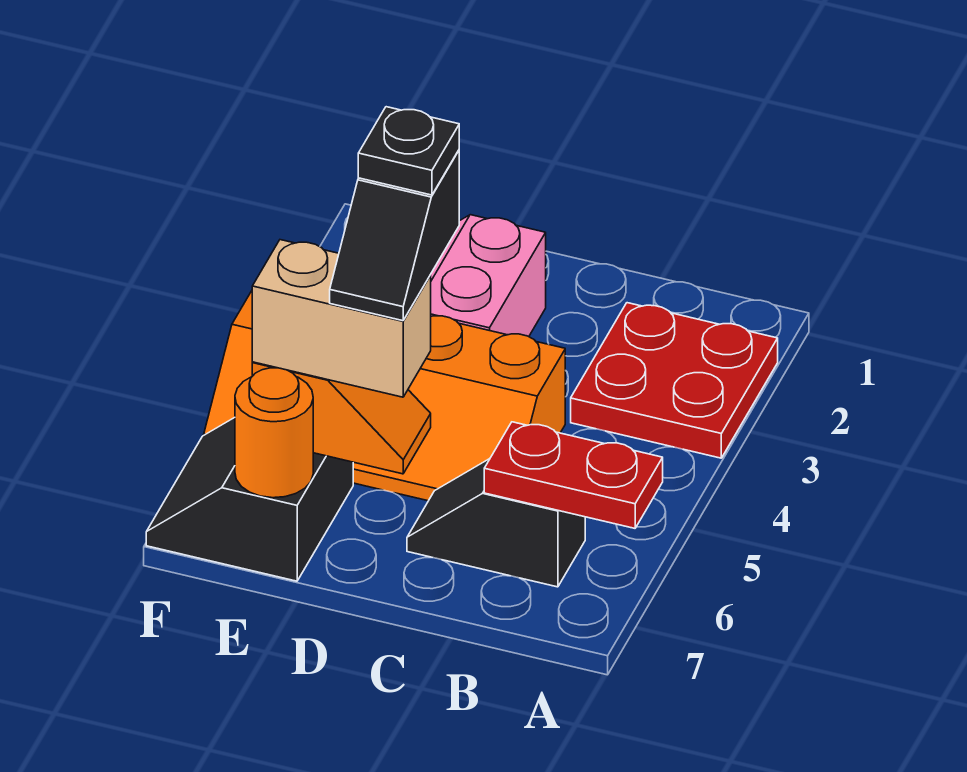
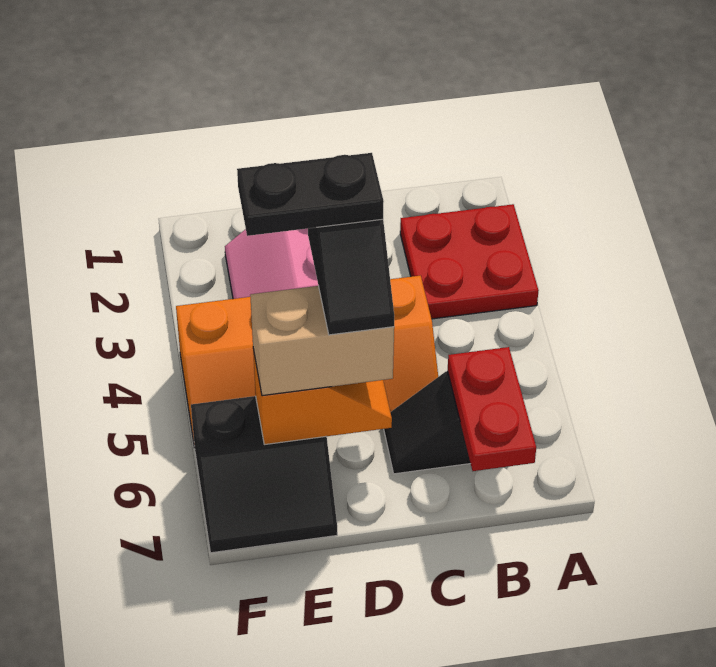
red plate A6:B6 level 2 -> red plate B6:B7 level 2
black plate D5 level 5 -> black plate D5:E5 level 5
black slope E6:F7 level 1 top E -> black slope E6:F7 level 1 top 6
orange round brick E7 level 2 -> none

